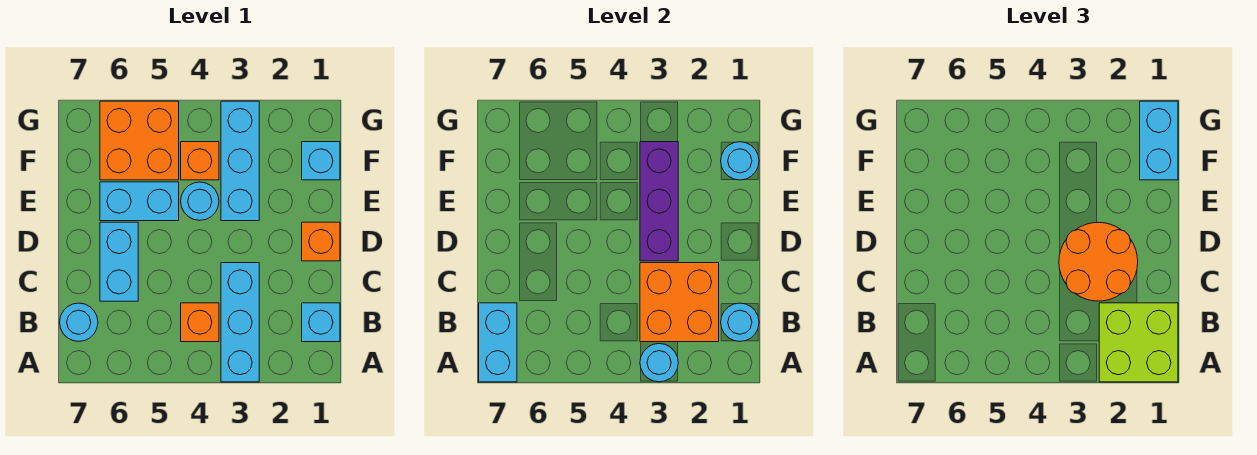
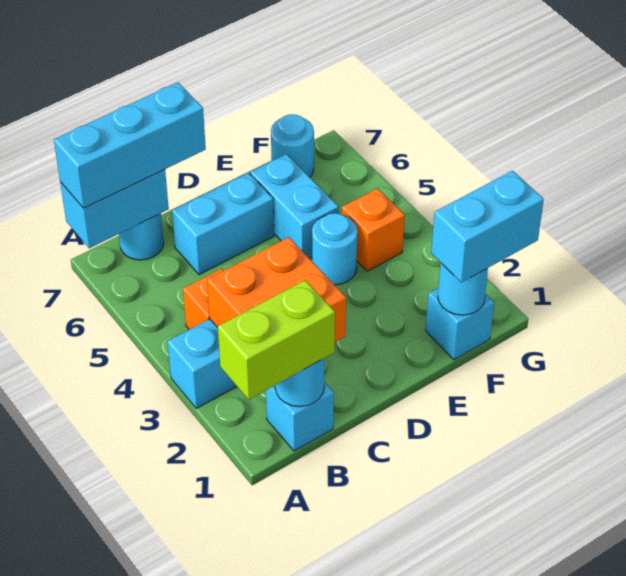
lime brick A1:B2 level 3 -> lime brick A1:B1 level 3
cyan round brick A3 level 2 -> cyan round brick F7 level 1
orange round brick C2:D3 level 3 -> none
orange brick D1 level 1 -> none
purple brick D3:F3 level 2 -> none
cyan brick E3:G3 level 1 -> cyan brick A7:C7 level 3
orange brick F5:G6 level 1 -> none

